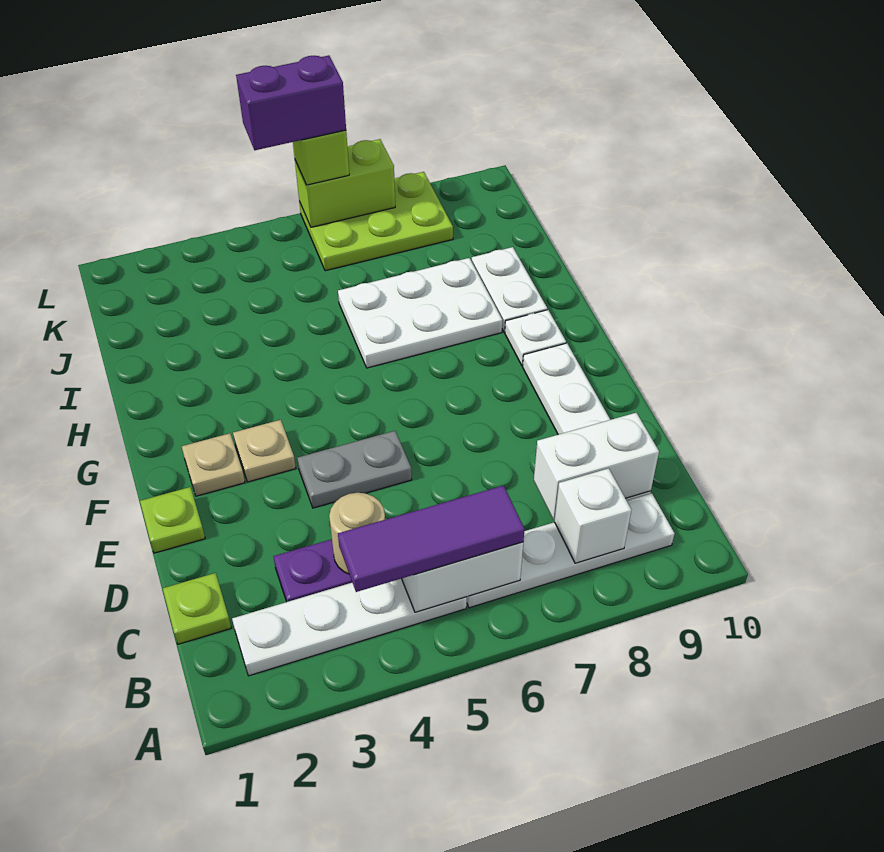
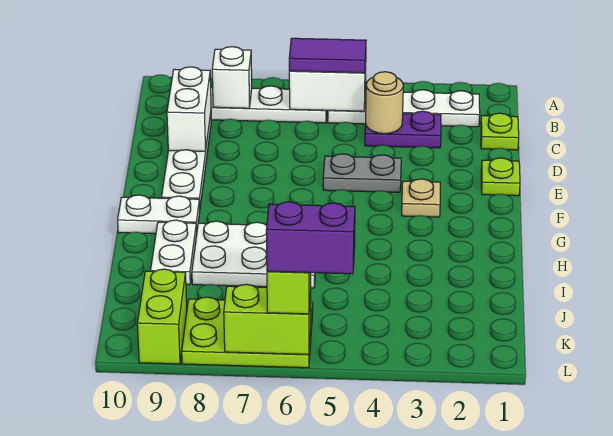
purple tile B4:B6 level 3 -> purple tile B5:B6 level 3
white brick C8:C9 level 2 -> white brick C9:D9 level 2
tan plate F2 level 1 -> none
white plate G9 level 1 -> white plate G9:G10 level 1
none -> lime brick K9:L9 level 1

